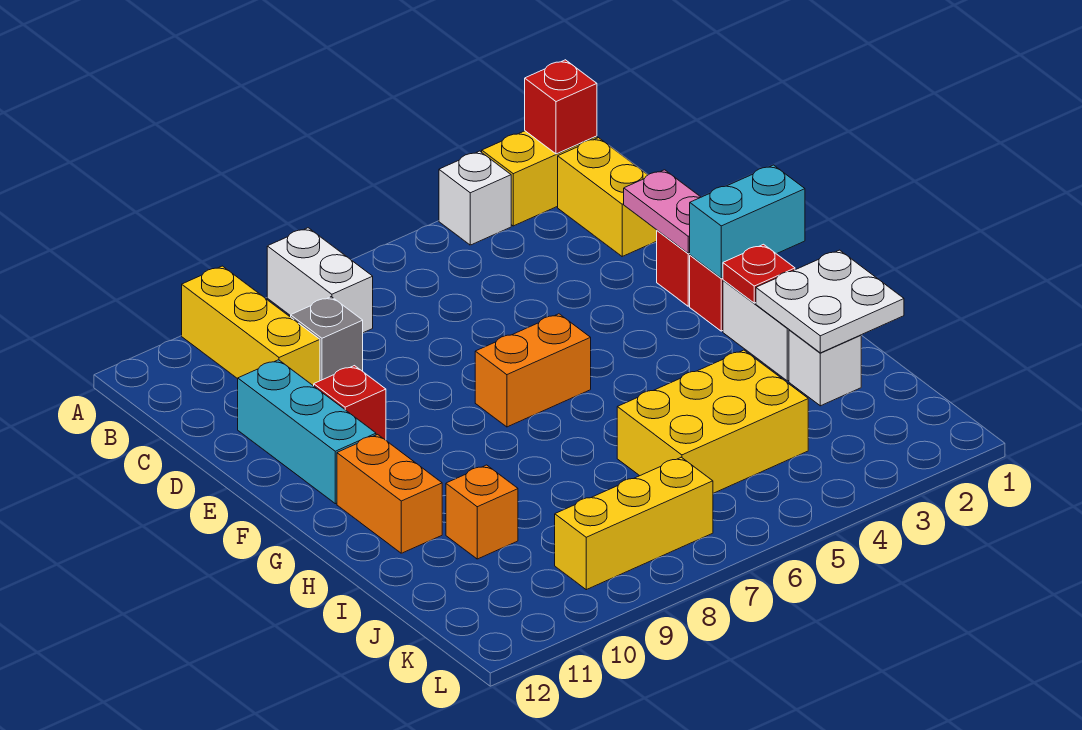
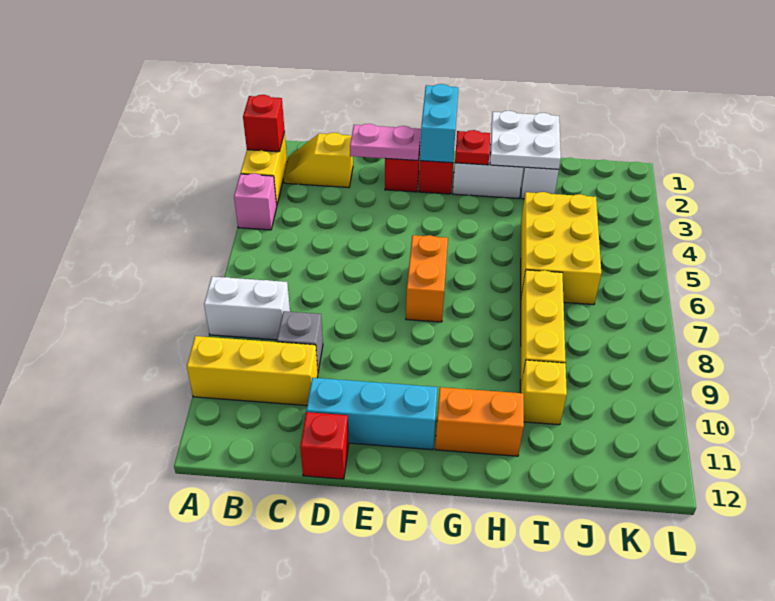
white brick A4 level 1 -> pink brick A4 level 1
yellow brick B2:C2 level 1 -> yellow slope B2:C2 level 1 top C
red brick E10 level 1 -> red brick D12 level 1
orange brick I10 level 1 -> yellow brick I10 level 1
yellow brick K7:K9 level 1 -> yellow brick I7:I9 level 1

